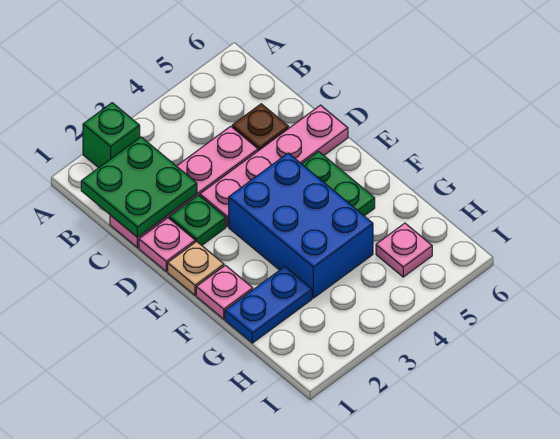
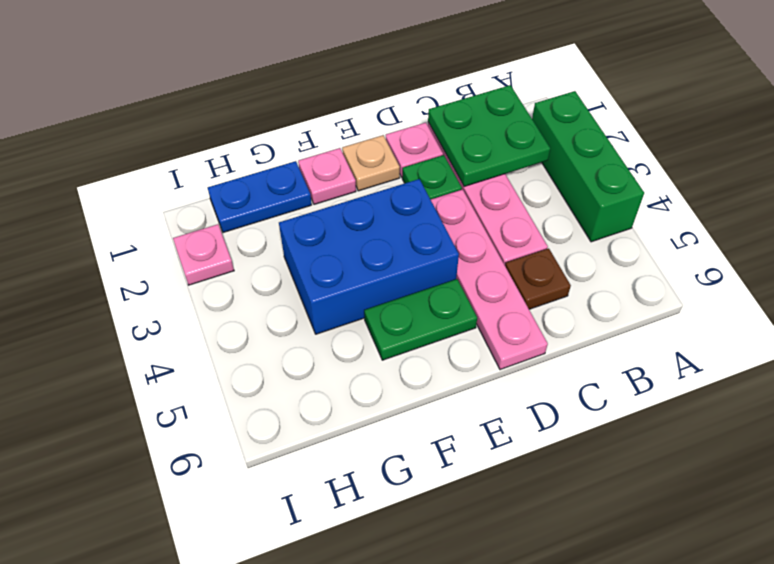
green brick A2 level 1 -> green brick A2:A4 level 1
blue plate G1:G2 level 1 -> blue plate G1:H1 level 1
pink plate H5 level 1 -> pink plate I2 level 1

